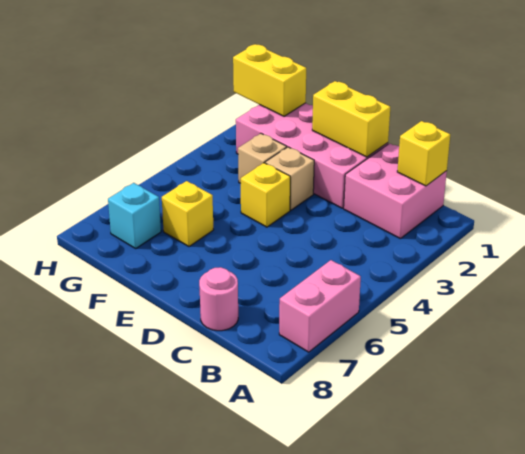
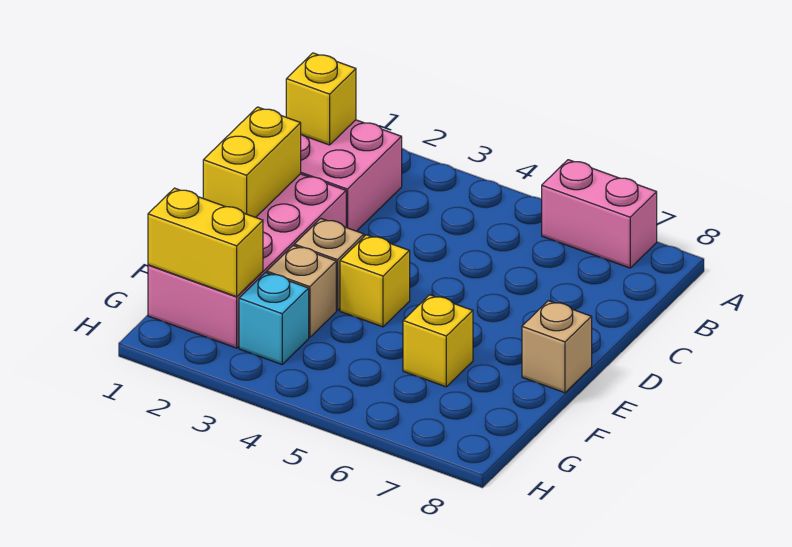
pink round brick C8 level 1 -> none
none -> tan brick E8 level 1
yellow brick G1:H1 level 2 -> yellow brick G1:G2 level 2
cyan brick G7 level 1 -> cyan brick G3 level 1

